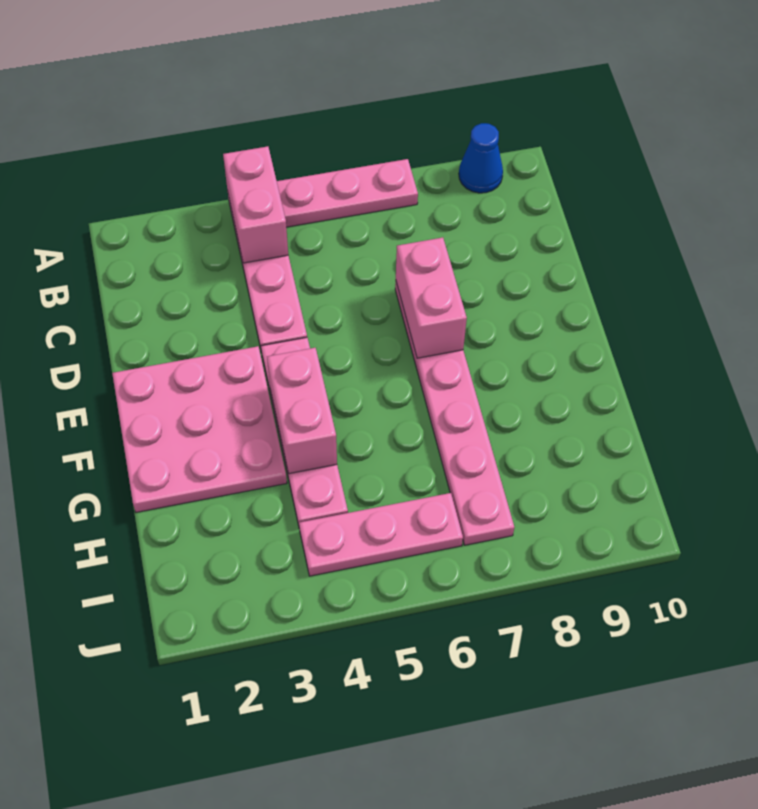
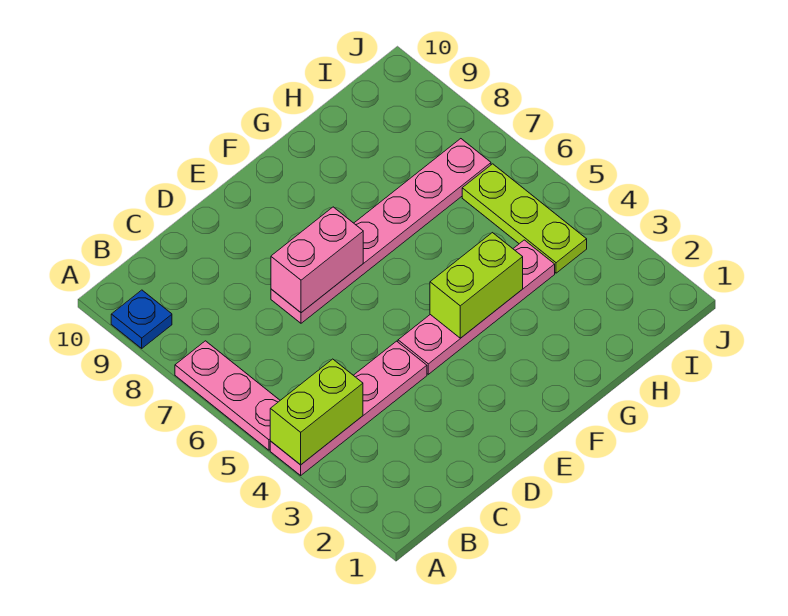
pink brick A4:B4 level 2 -> lime brick A4:B4 level 2
blue cone A9 level 1 -> blue plate A9 level 1
pink plate E1:G3 level 1 -> none
pink brick F4:G4 level 2 -> lime brick F4:G4 level 2
pink plate I4:I6 level 1 -> lime plate I4:I6 level 1

